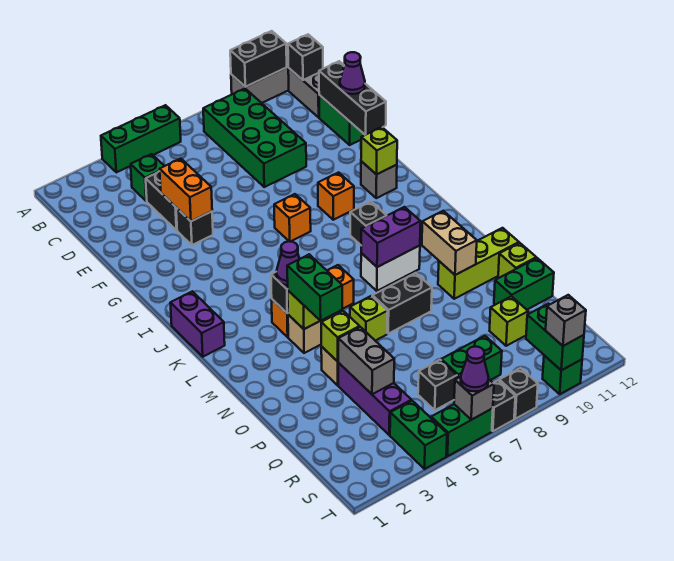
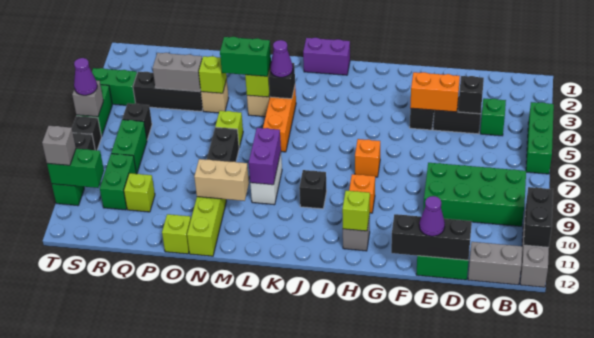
black brick B12 level 2 -> black brick D4 level 2
purple brick P4:R4 level 1 -> black brick P4:R4 level 1
green brick P11:P12 level 1 -> green brick R9:R10 level 1

